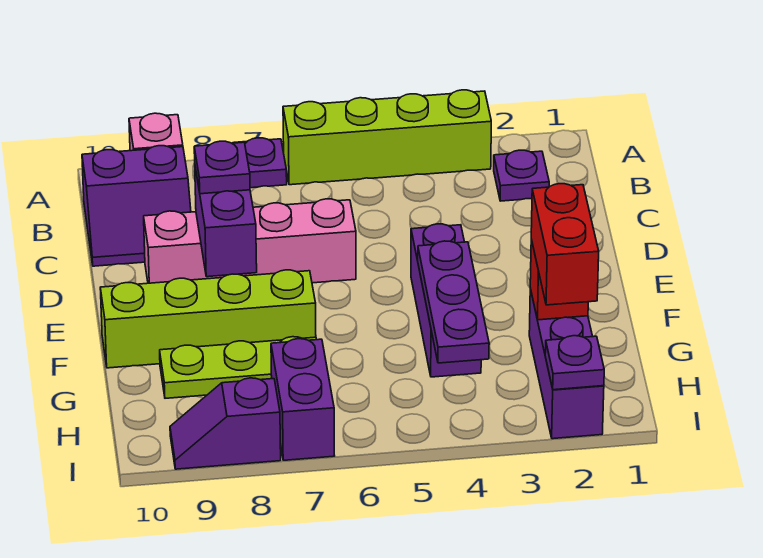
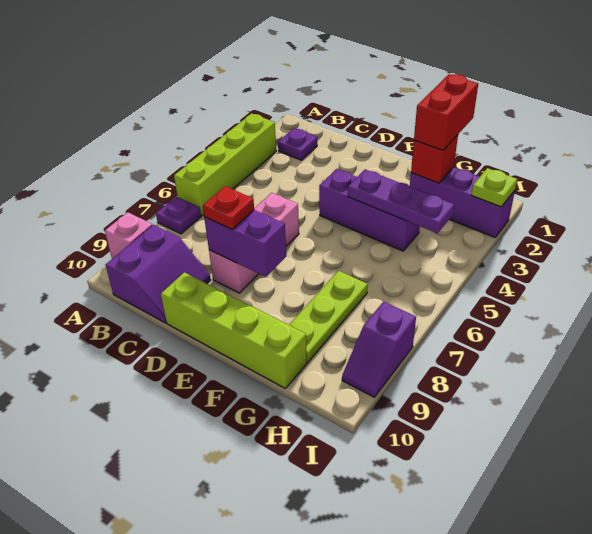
pink brick D6:D9 level 1 -> pink brick D6:D8 level 1
purple plate D8 level 3 -> red plate D8 level 3
lime brick F7:F10 level 1 -> lime brick D10:G10 level 1
red brick G2:H2 level 3 -> red brick G1:G2 level 3
purple brick H7:I7 level 1 -> none
purple plate I2 level 2 -> lime plate I2 level 2

